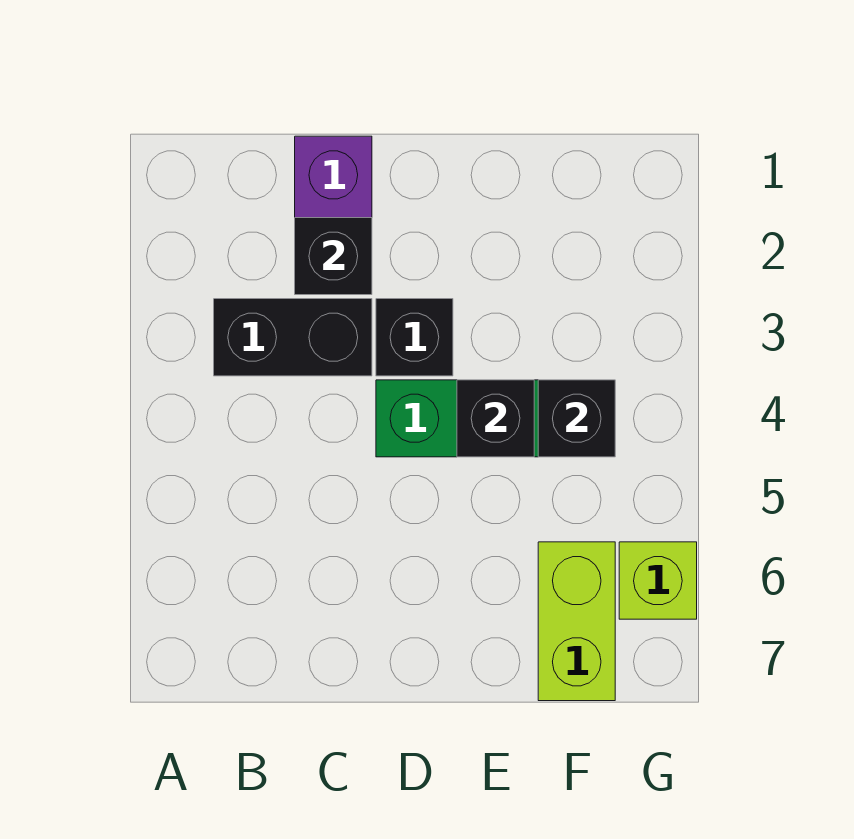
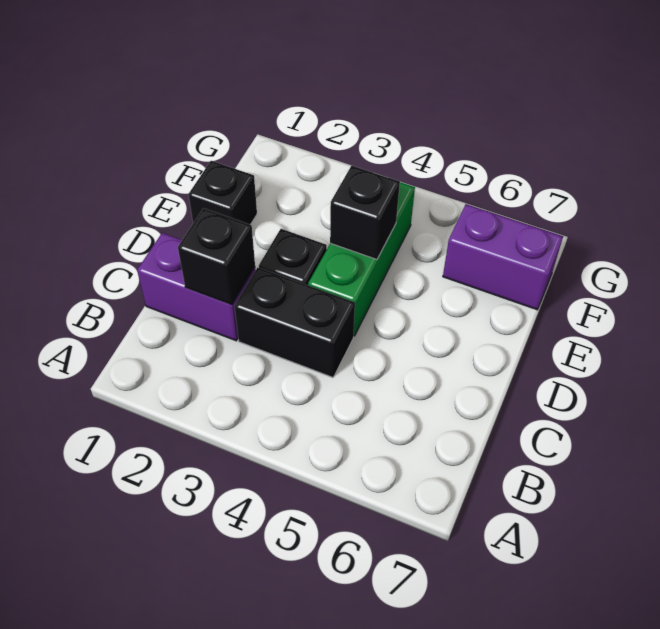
black brick B3:C3 level 1 -> black brick C3:C4 level 1
black brick F4 level 2 -> black brick E1 level 1
lime brick F6:F7 level 1 -> purple brick F6:F7 level 1
lime brick G6 level 1 -> none

